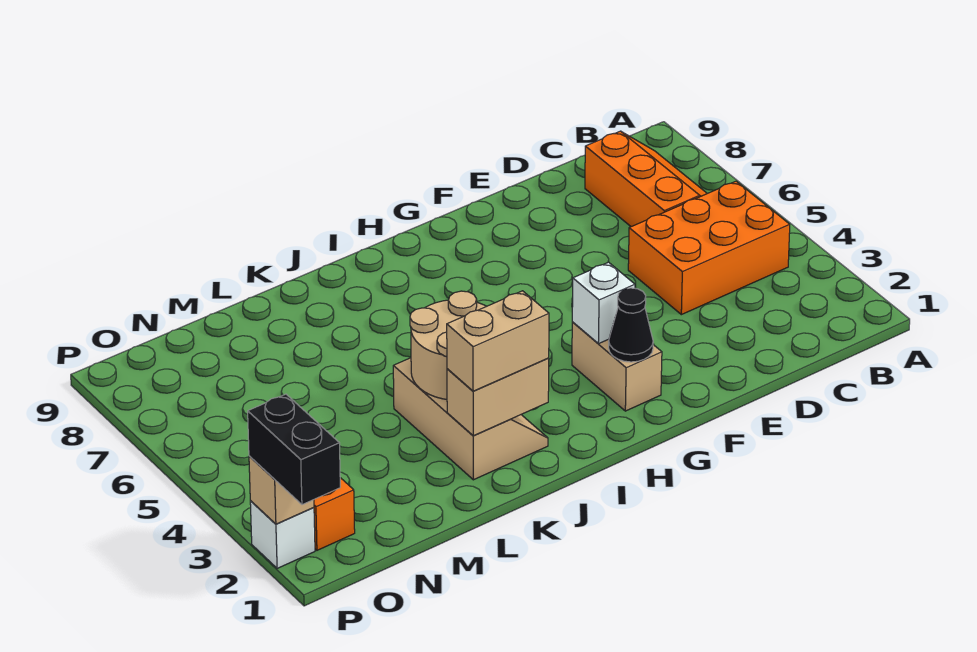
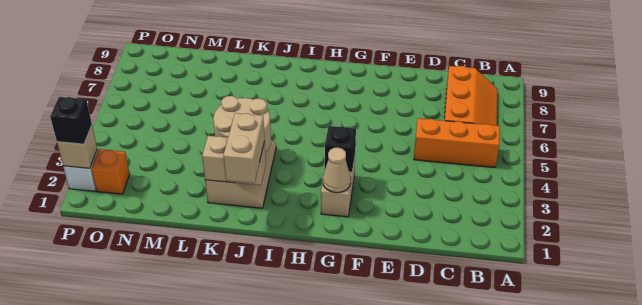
orange brick B4:D5 level 1 -> orange brick B5:D5 level 1
black cone G2 level 2 -> tan cone G2 level 2
white brick G3 level 2 -> black brick G3 level 2
tan brick J2:K2 level 3 -> tan brick J1:J2 level 3
black brick P1:P2 level 3 -> black brick P2 level 3

